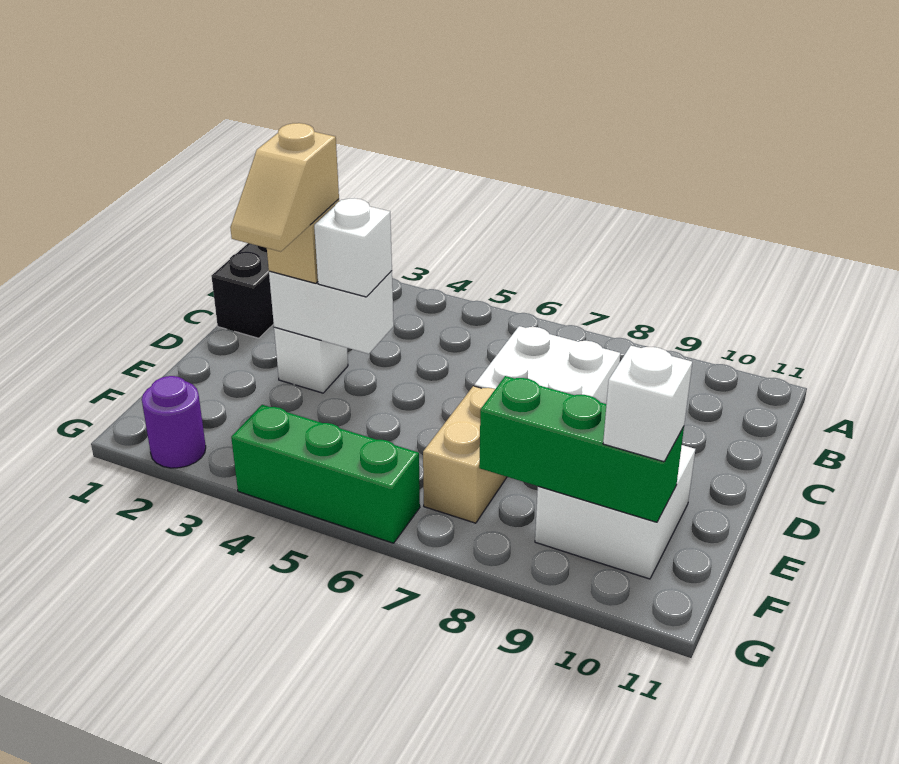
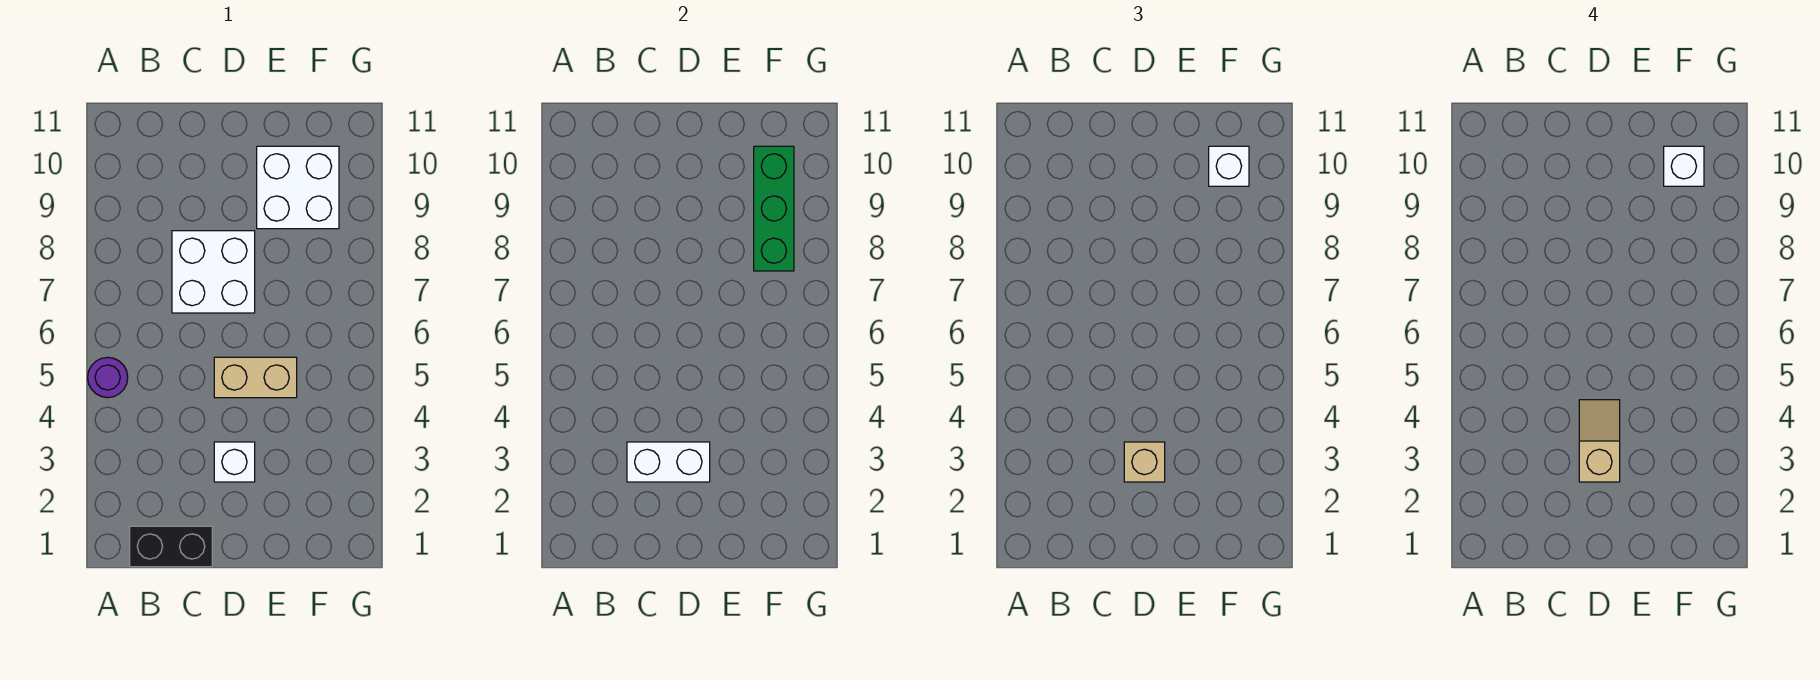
white brick D3:D4 level 2 -> white brick C3:D3 level 2
tan slope D3:E3 level 4 top D -> tan slope D3:D4 level 4 top 3
white brick D4 level 3 -> white brick F10 level 4
tan brick E7:F7 level 1 -> tan brick D5:E5 level 1
purple round brick G2 level 1 -> purple round brick A5 level 1
green brick G4:G6 level 1 -> none

